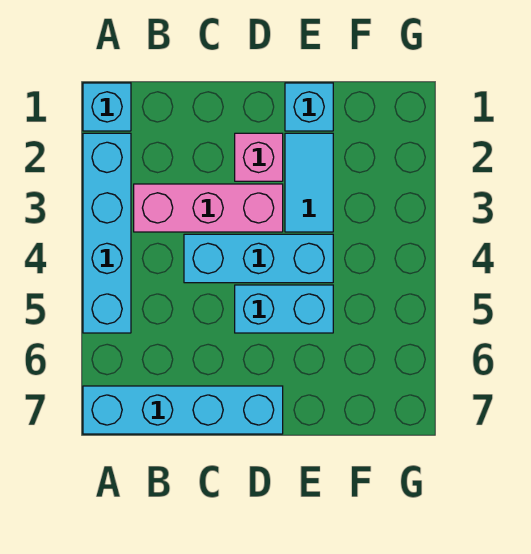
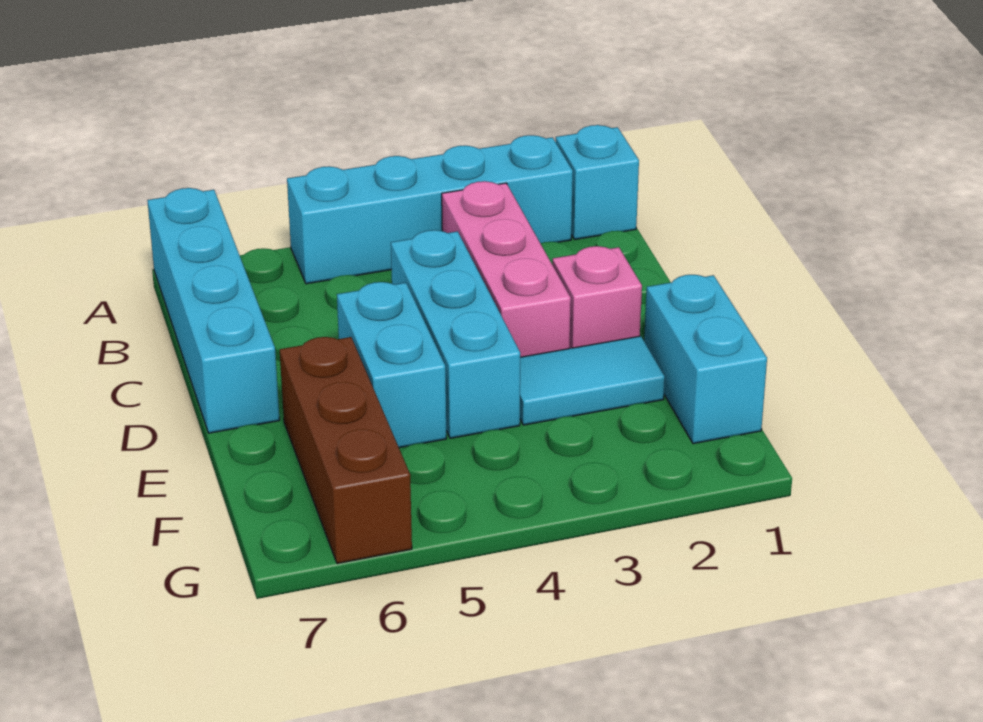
cyan brick E1 level 1 -> cyan brick E1:F1 level 1
none -> brown brick E6:G6 level 1

